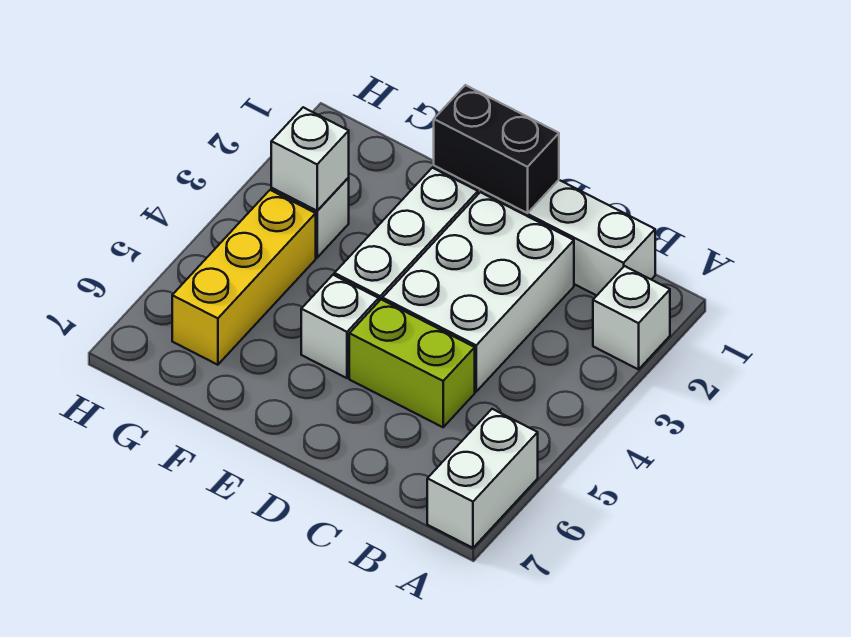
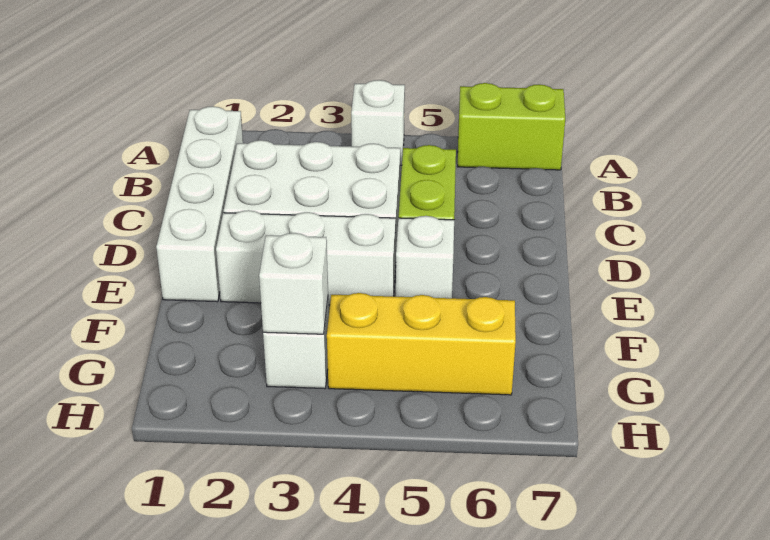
white brick A2 level 1 -> white brick A4 level 1
white brick A6:A7 level 1 -> lime brick A6:A7 level 1
black brick D1:E1 level 2 -> none

